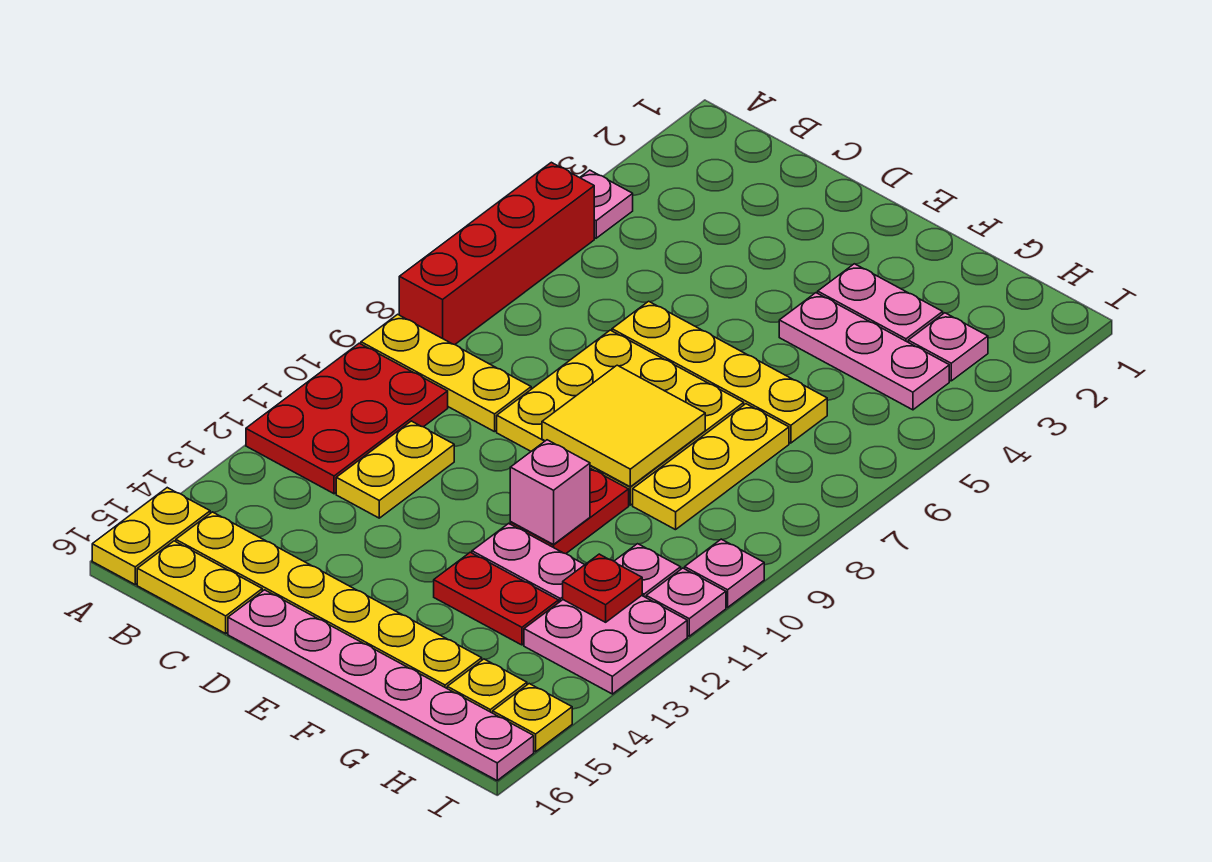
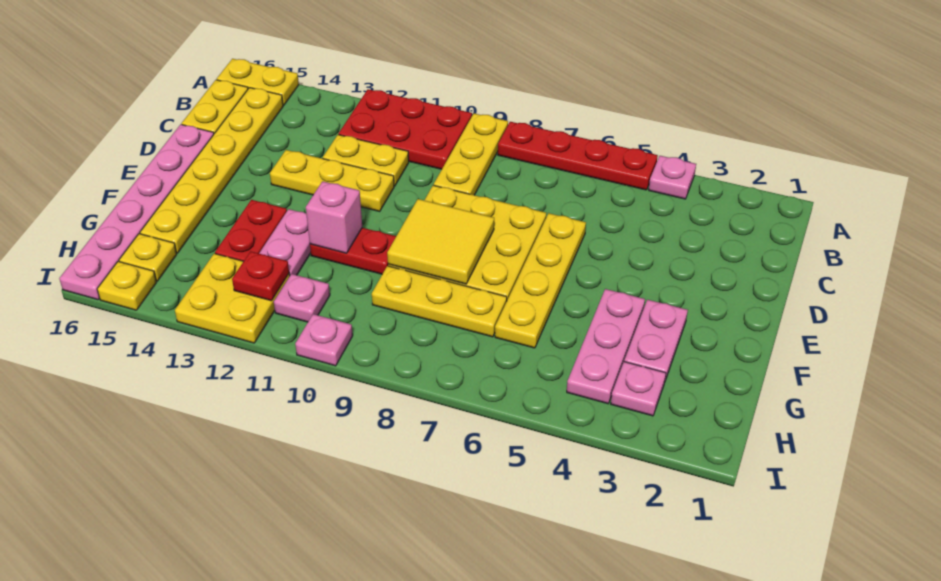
red brick A5:A8 level 1 -> red plate A5:A8 level 1
none -> yellow plate D11:D13 level 1
pink plate H12:I13 level 1 -> yellow plate H12:I13 level 1
pink plate I11 level 1 -> none

